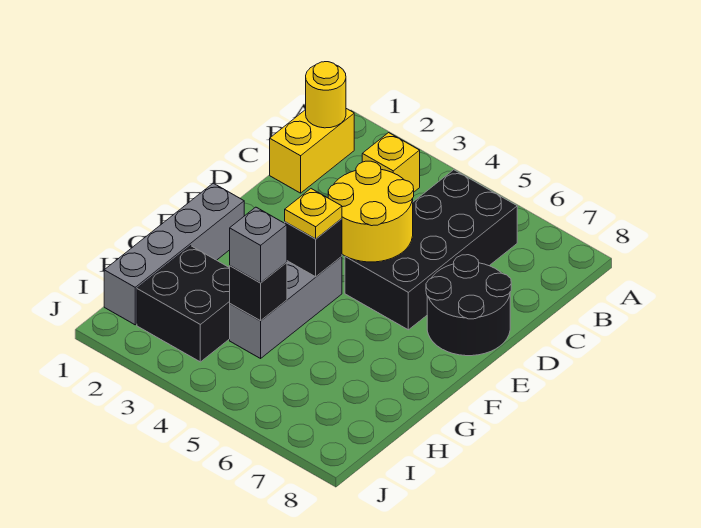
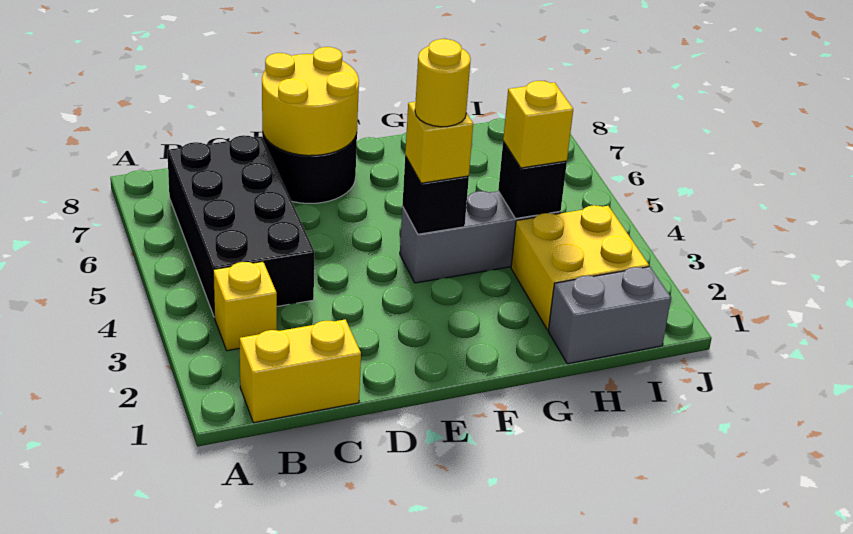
yellow round brick B1 level 2 -> yellow round brick F4 level 4
black brick B5:E6 level 1 -> black brick B4:C7 level 1
yellow round brick D4:E5 level 2 -> yellow round brick D7:E8 level 2
grey brick F1:I1 level 1 -> grey brick H1:I1 level 1
yellow plate F4 level 3 -> yellow brick F4 level 3
black brick H2:I3 level 1 -> yellow brick H2:I3 level 1
grey brick H4 level 3 -> yellow brick H4 level 3

